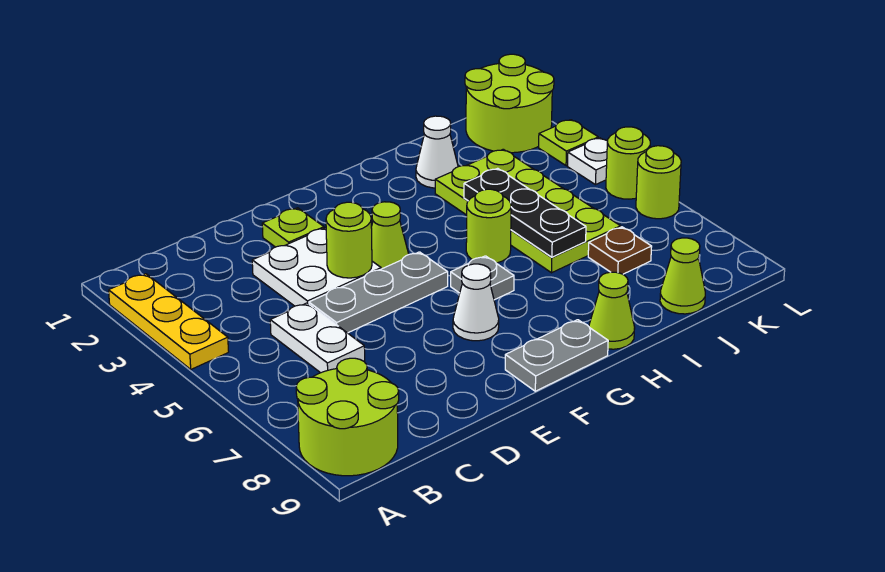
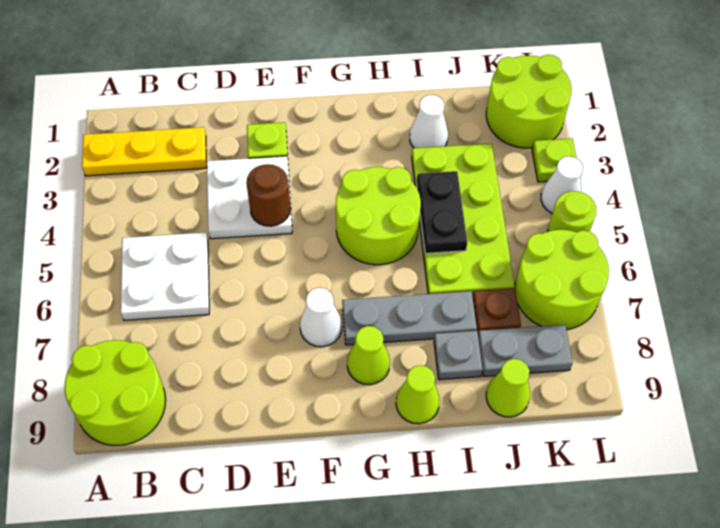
yellow plate A2:A4 level 1 -> yellow plate A2:C2 level 1
white plate C5:C6 level 1 -> white plate B5:C6 level 1
grey plate D5:F5 level 1 -> grey plate G7:I7 level 1
lime round brick E4 level 2 -> brown round brick E4 level 2
lime cone F4 level 1 -> lime cone G8 level 1
grey plate F9:G9 level 1 -> grey plate J8:K8 level 1
grey plate G6 level 1 -> grey plate I8 level 1
lime round brick H5 level 1 -> lime round brick G4:H5 level 1
black plate I4:I6 level 2 -> black plate I4:I5 level 2
white plate L4 level 1 -> white cone L4 level 1
lime round brick L6 level 1 -> lime round brick K6:L7 level 1

